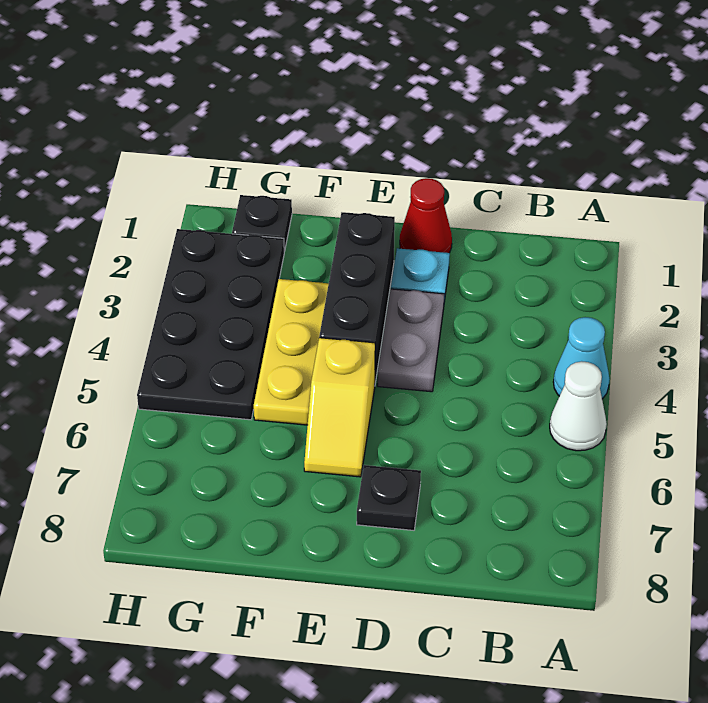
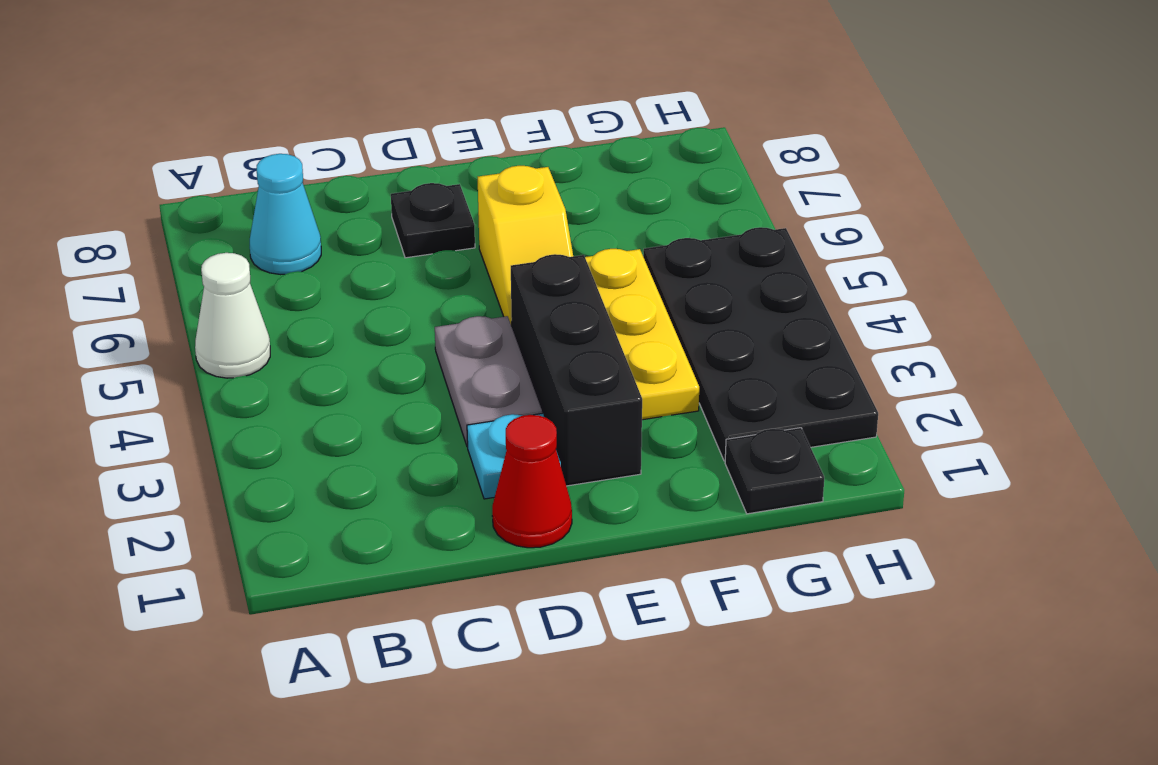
cyan cone A4 level 1 -> cyan cone B7 level 1
yellow slope E5:E6 level 1 top 5 -> yellow slope E5:E6 level 1 top 6

